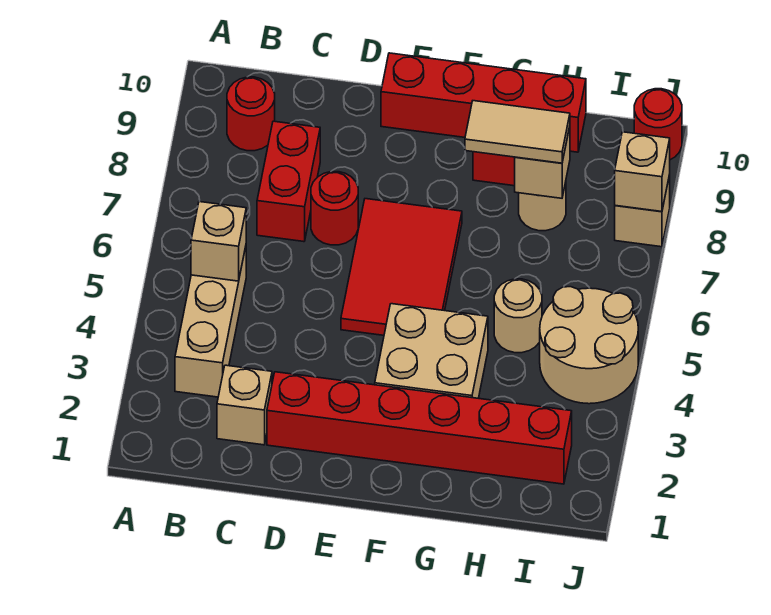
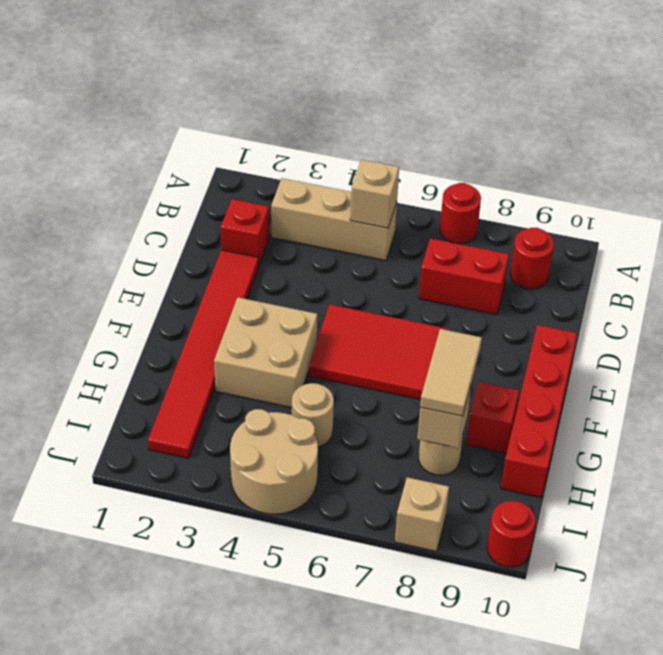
tan brick C2 level 1 -> red brick C2 level 1
red brick D2:I2 level 1 -> red tile D2:I2 level 1
red round brick D7 level 1 -> red round brick A7 level 1
tan brick J8 level 2 -> none

